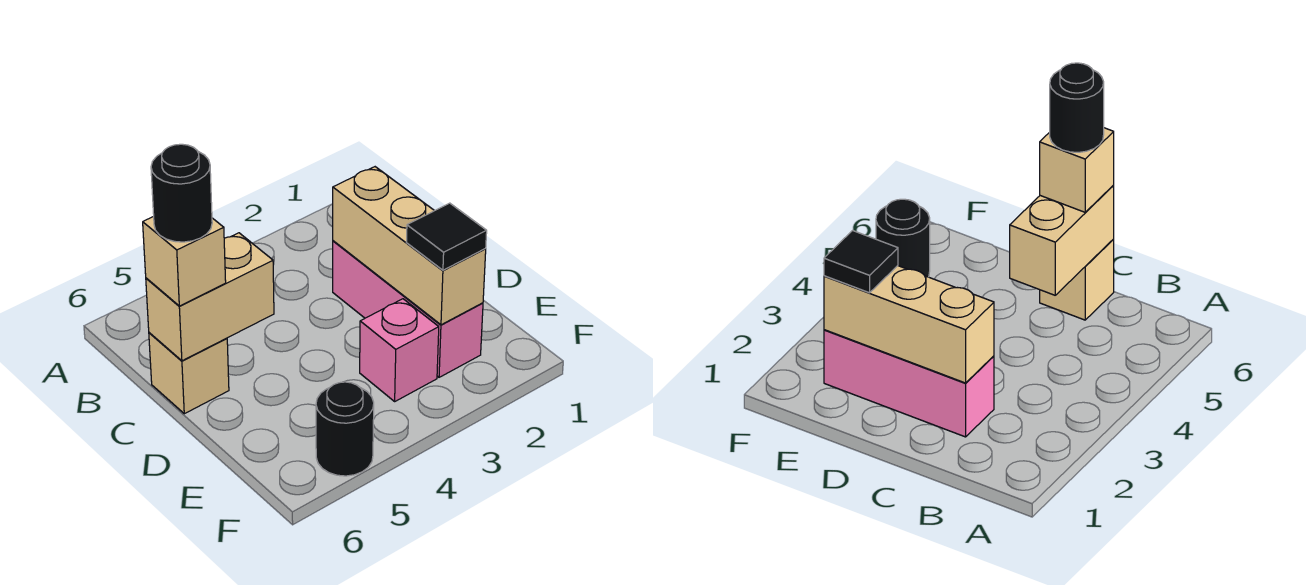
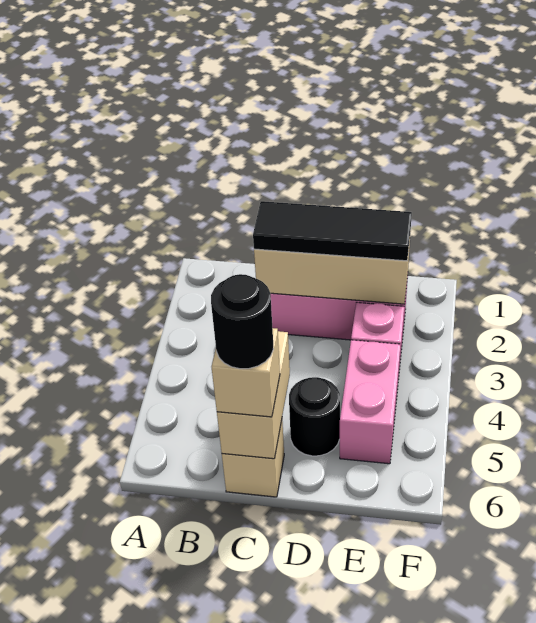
black tile E2 level 3 -> black tile C2:E2 level 3
none -> pink brick E4:E5 level 1
black round brick F5 level 1 -> black round brick D5 level 1

